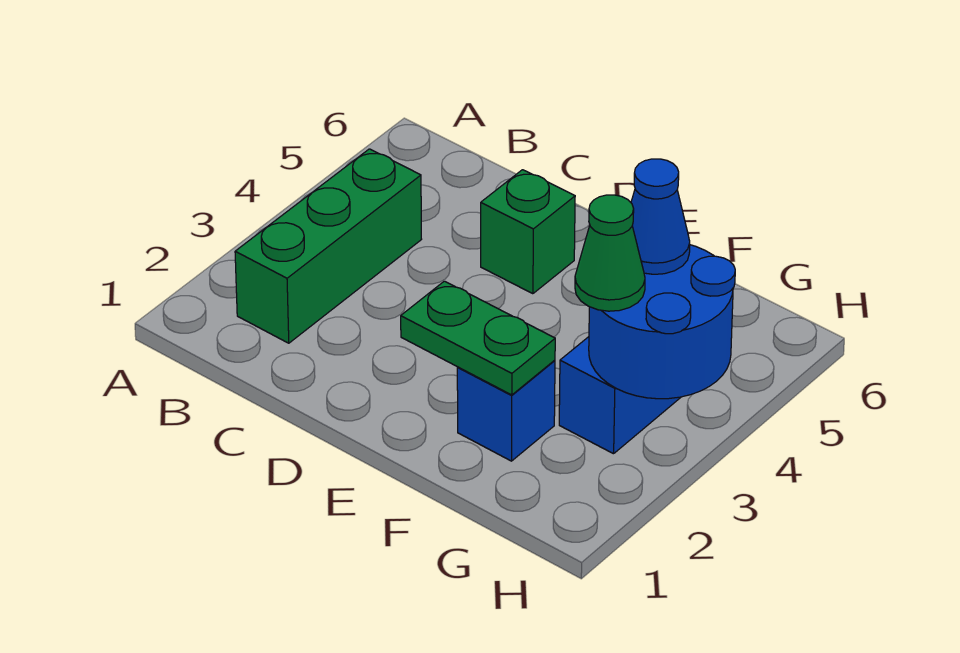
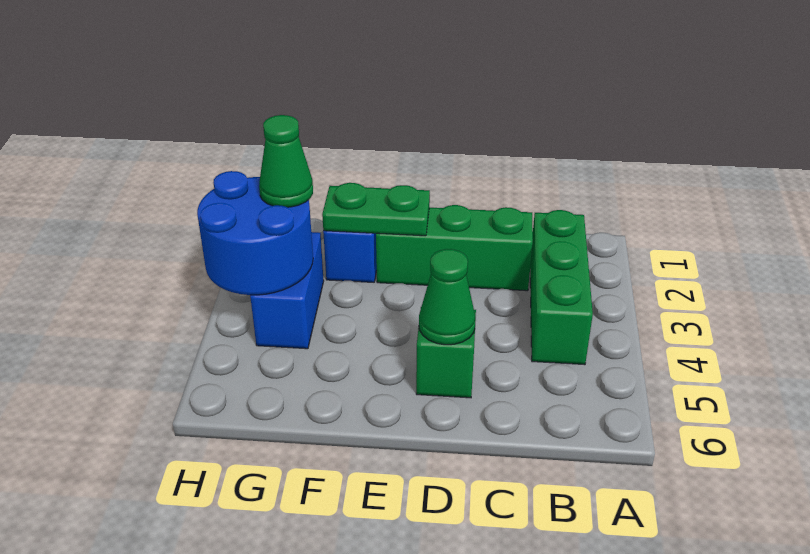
none -> green brick C2:E2 level 1
none -> green cone D5 level 2
blue cone G4 level 3 -> none

